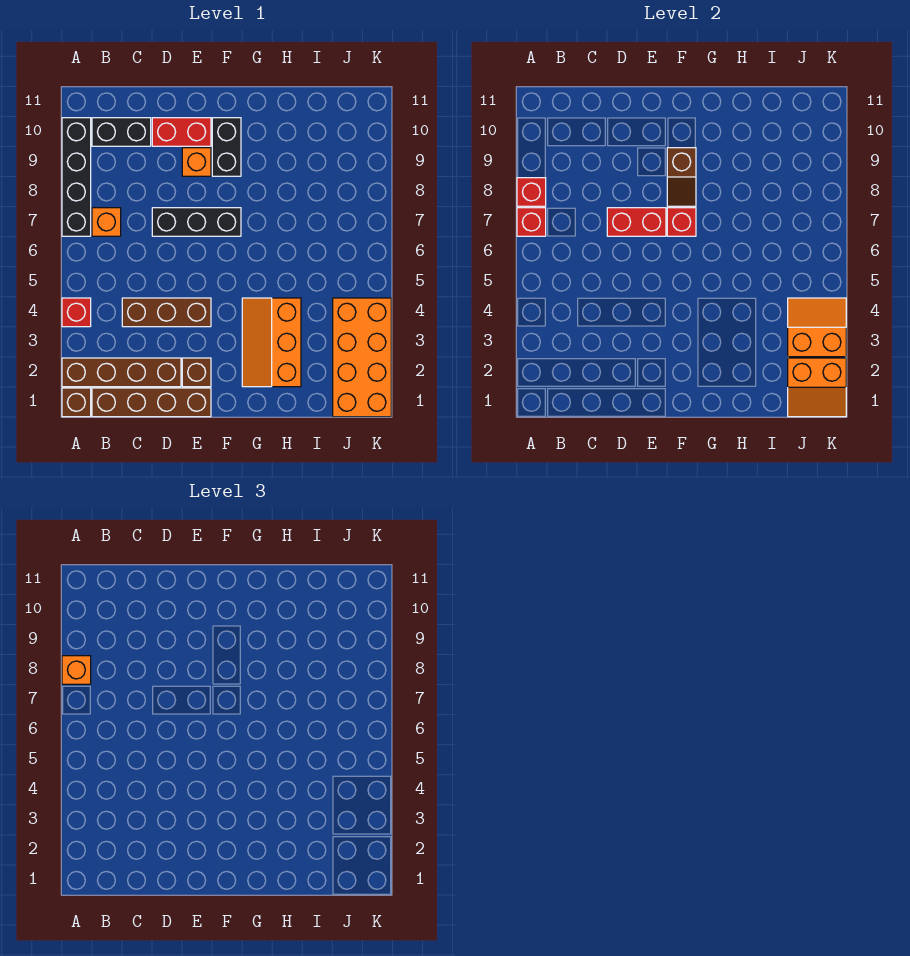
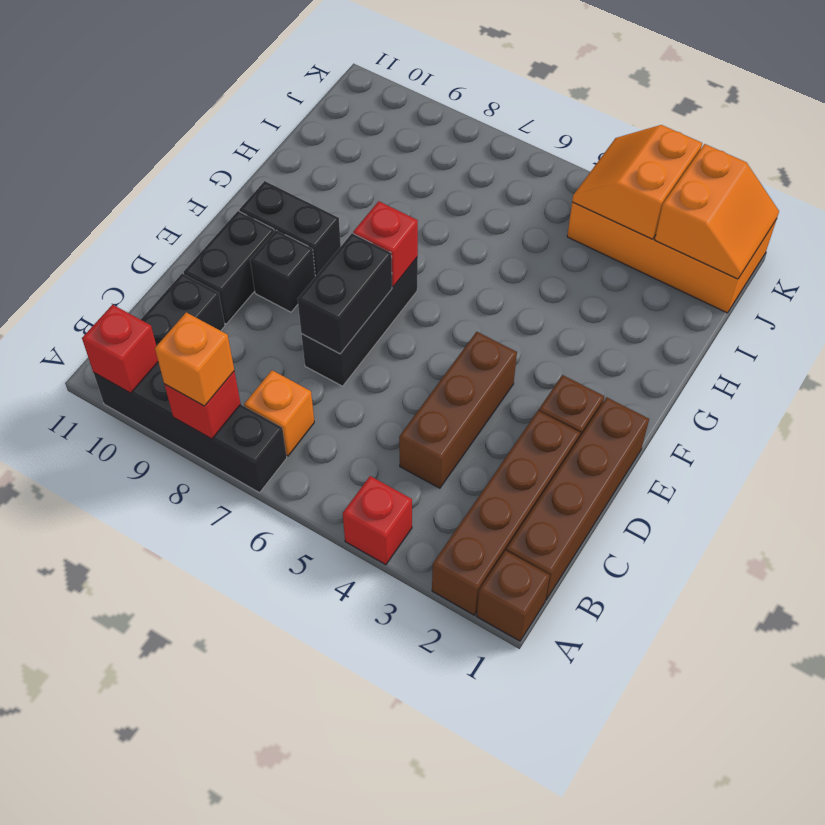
red brick A7 level 2 -> red brick A10 level 2
red brick D7:E7 level 2 -> black brick D7:E7 level 2
red brick D10:E10 level 1 -> black brick D10:E10 level 1
orange brick E9 level 1 -> black brick E9 level 1
brown slope F8:F9 level 2 top 9 -> none
orange slope G2:H4 level 1 top H -> none

